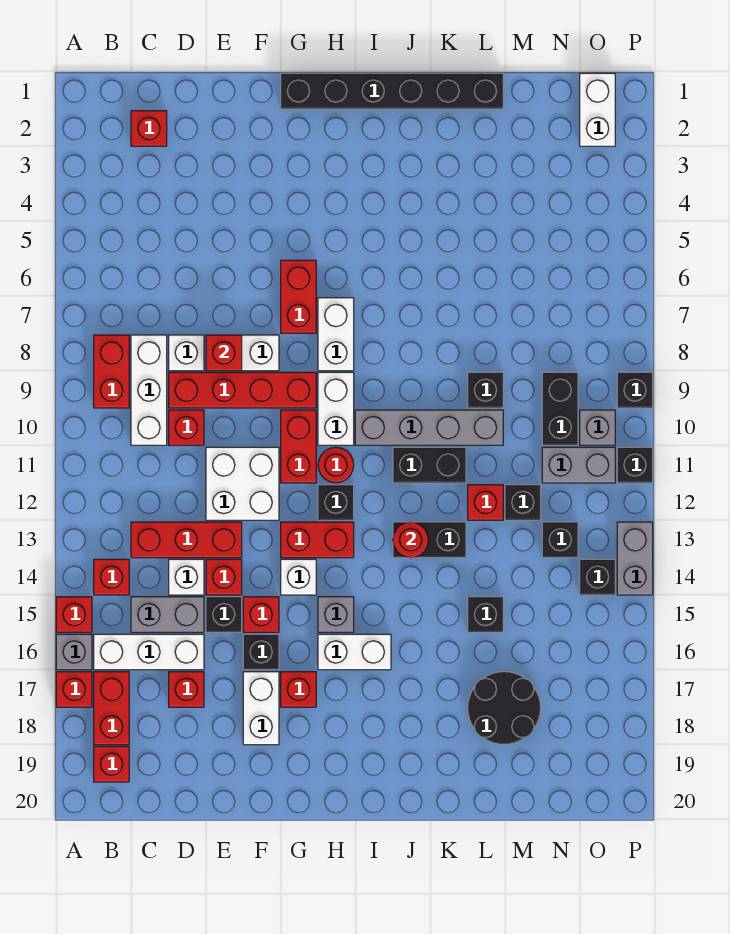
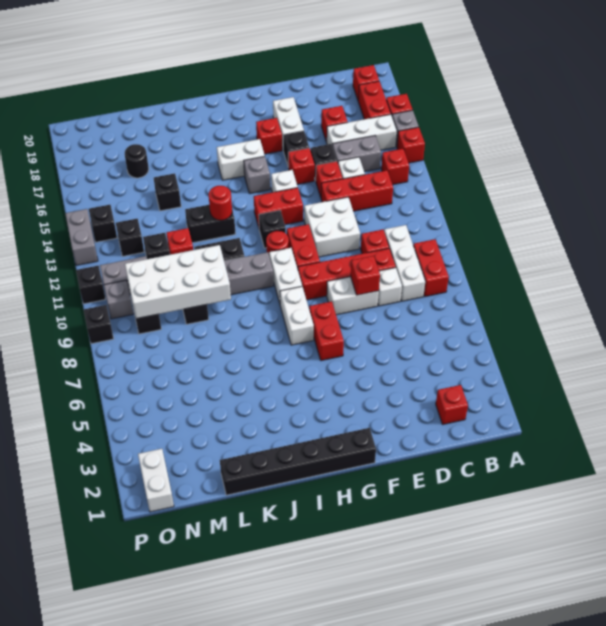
none -> white brick K9:N10 level 2
black round brick L17:M18 level 1 -> black round brick M17 level 1

